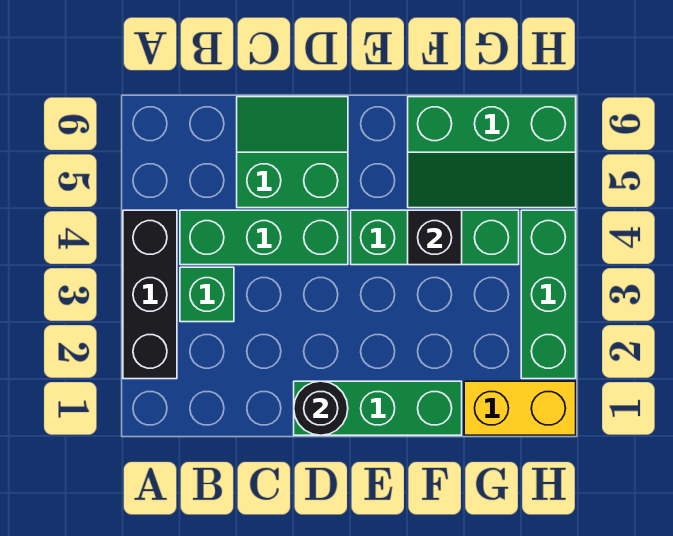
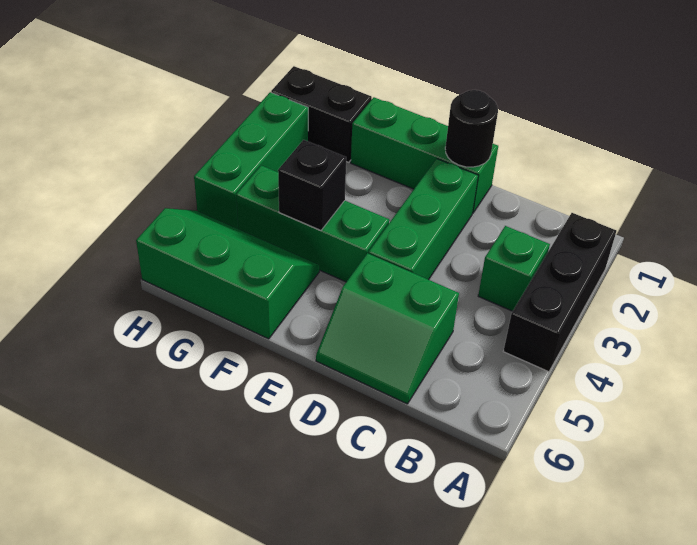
green brick B4:D4 level 1 -> green brick D2:D4 level 1
yellow brick G1:H1 level 1 -> black brick G1:H1 level 1

